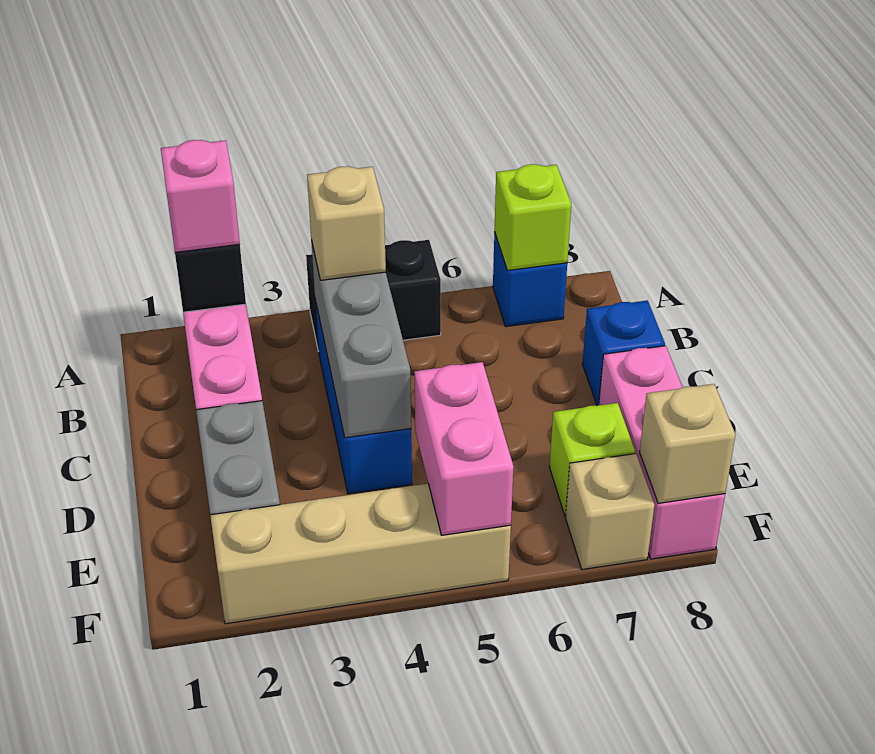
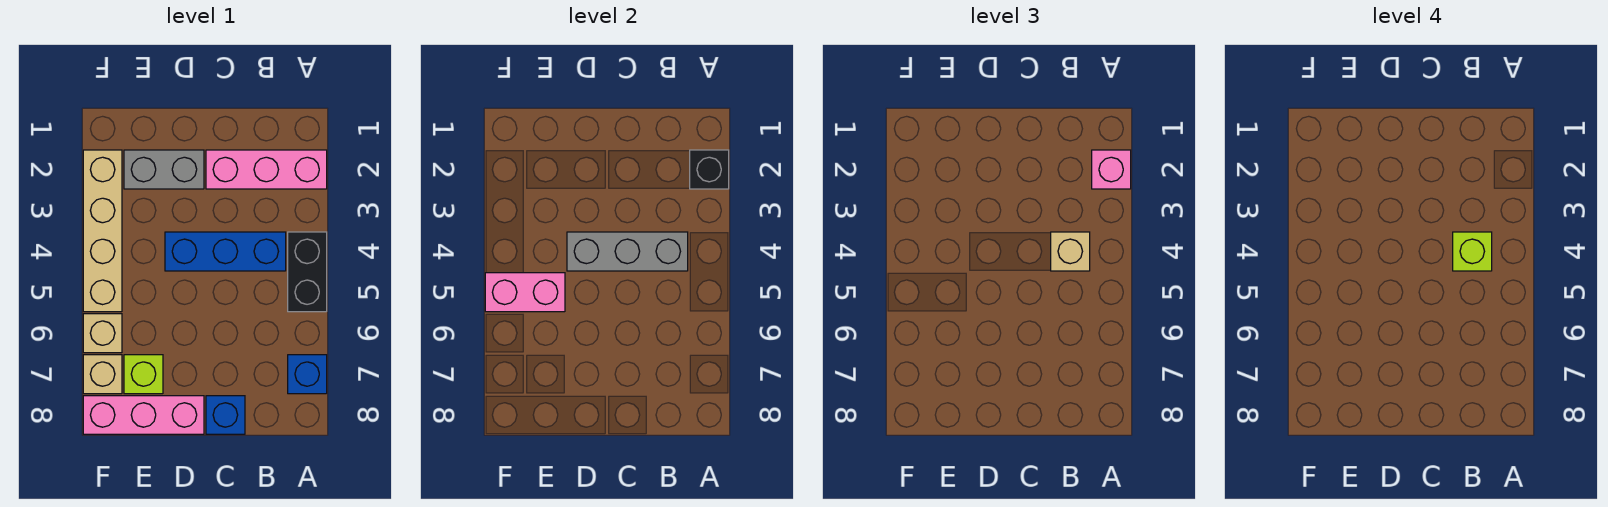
lime brick A7 level 2 -> lime brick B4 level 4
tan brick F8 level 2 -> tan brick F6 level 1

